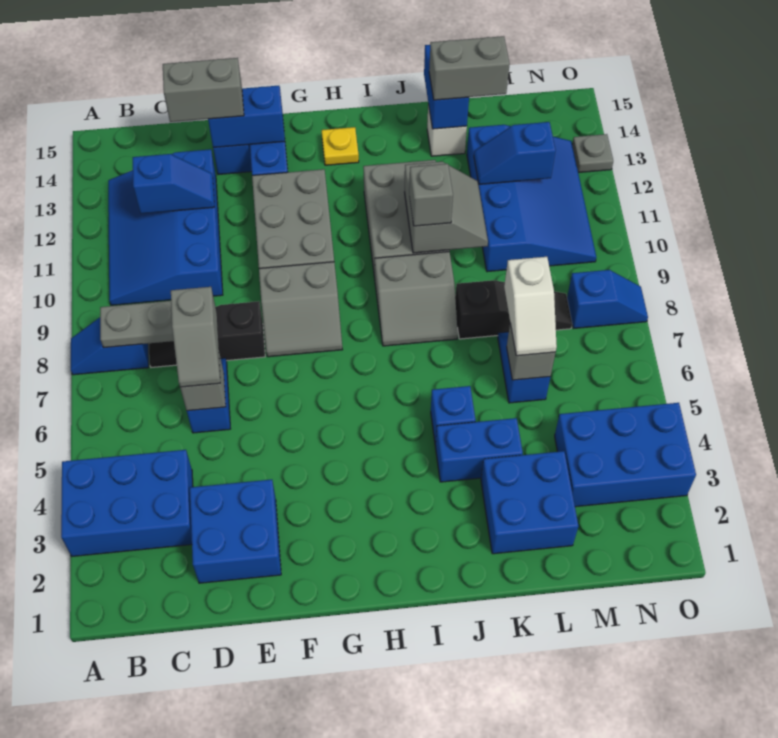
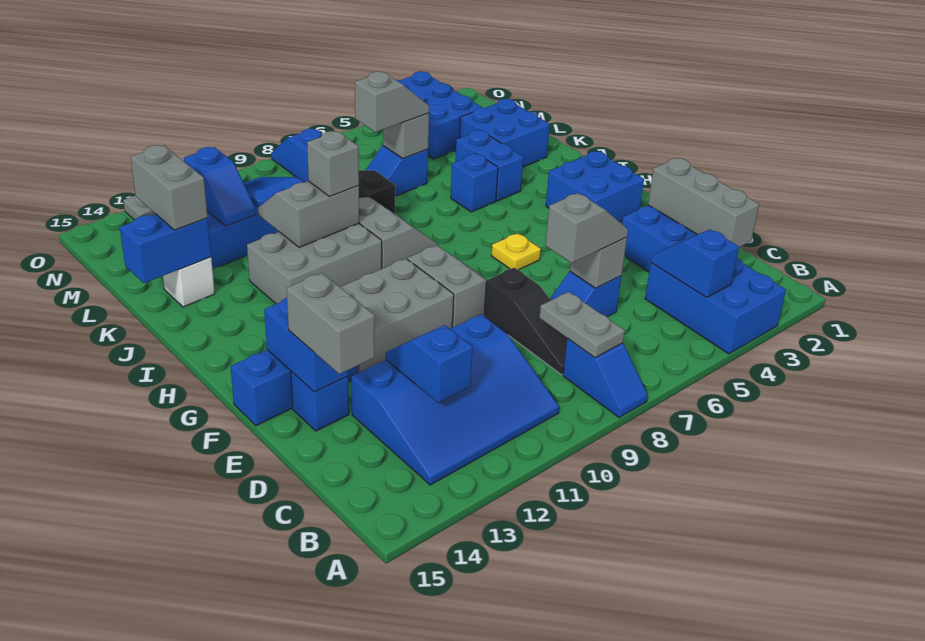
none -> blue slope B4:C4 level 2 top B
none -> grey brick C2:E2 level 2
none -> blue brick G2:H3 level 1
yellow plate H14 level 1 -> yellow plate G6 level 1
white slope L6:L7 level 3 top 7 -> grey slope L6:L7 level 3 top 7

